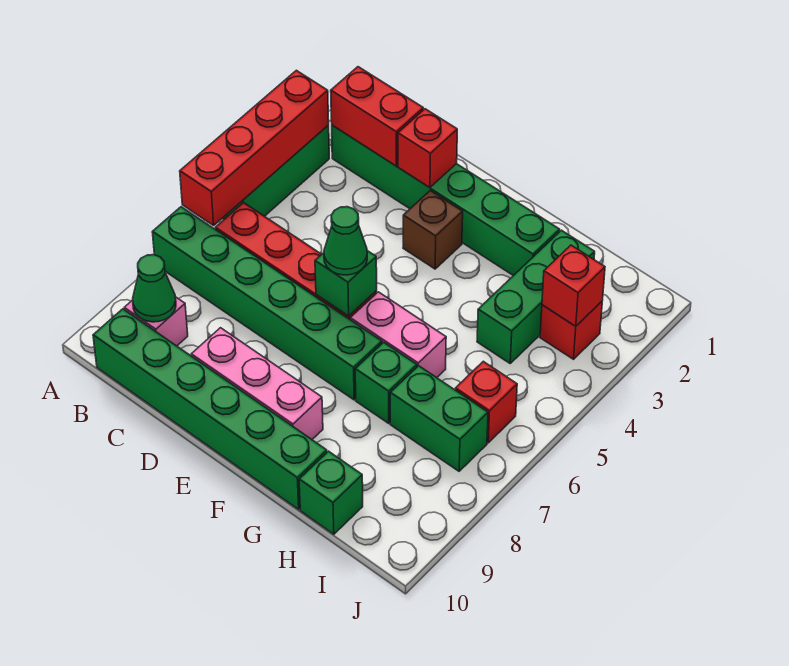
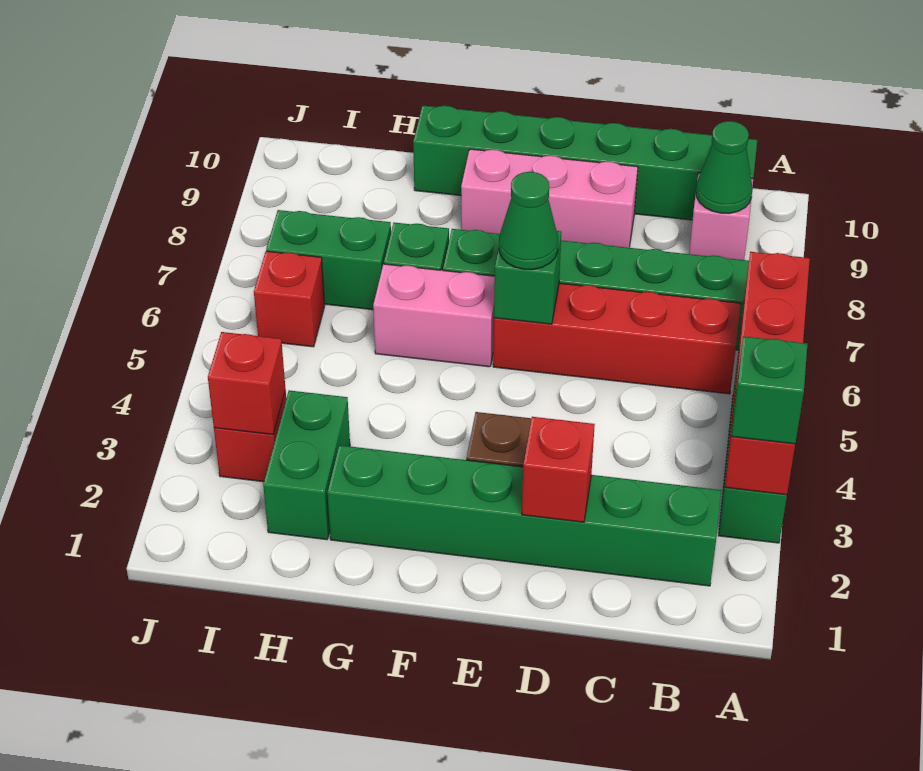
red brick B2:C2 level 2 -> none
green brick H2:H4 level 1 -> green brick H2:H3 level 1
green brick H10 level 1 -> green brick A3 level 3

